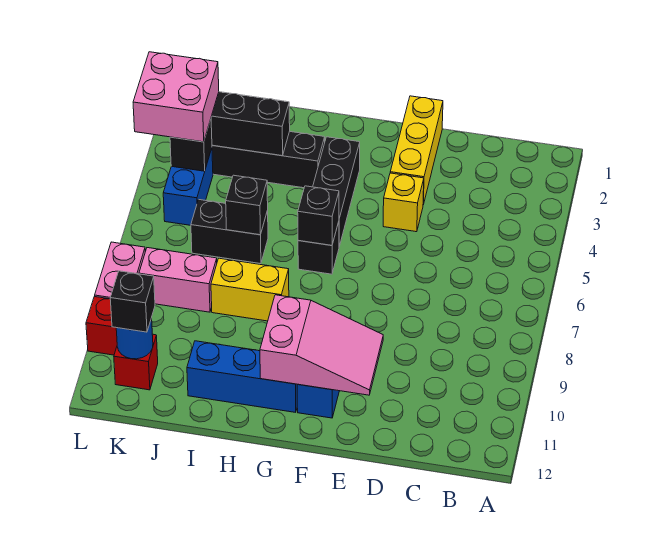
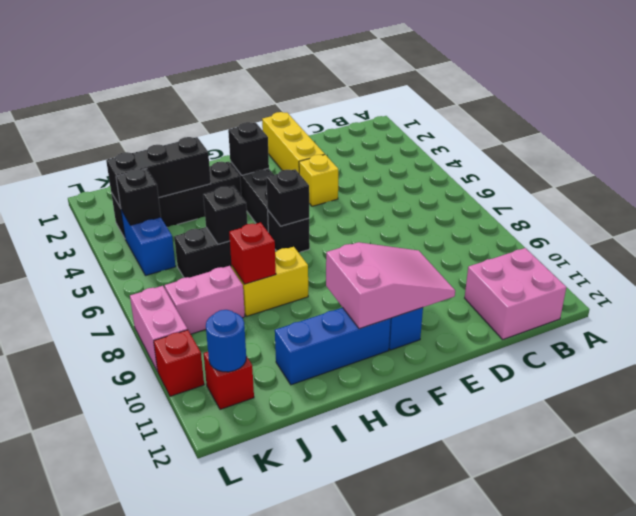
none -> red brick I8 level 2
pink brick K3:L4 level 3 -> pink brick B11:C12 level 1
black brick K11 level 3 -> black brick G3 level 2

